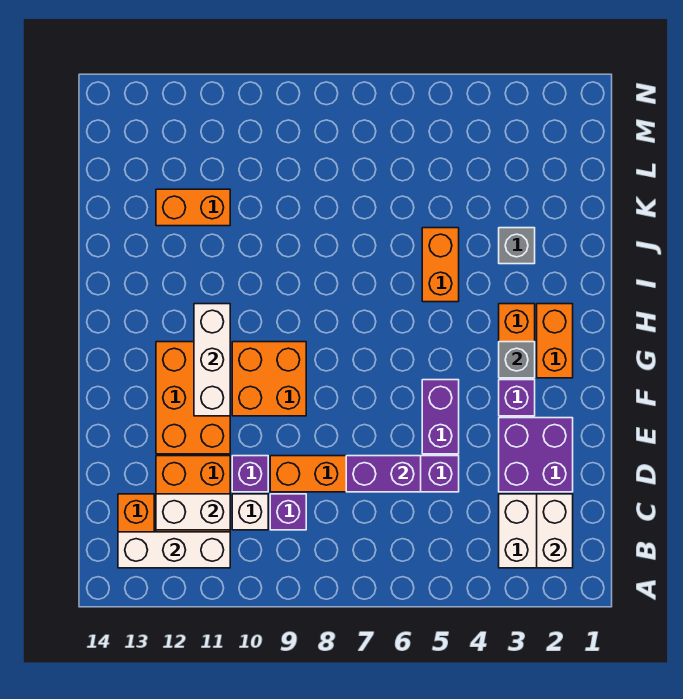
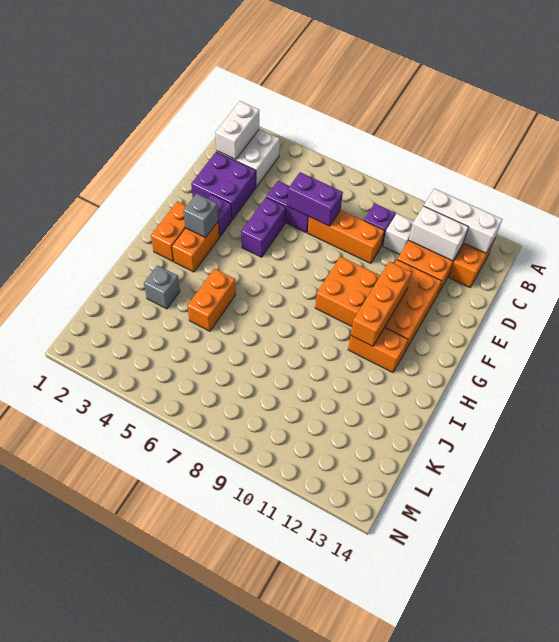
purple brick D10 level 1 -> none
white brick F11:H11 level 2 -> orange brick F11:H11 level 2
orange brick K11:K12 level 1 -> orange brick H11:H12 level 1

